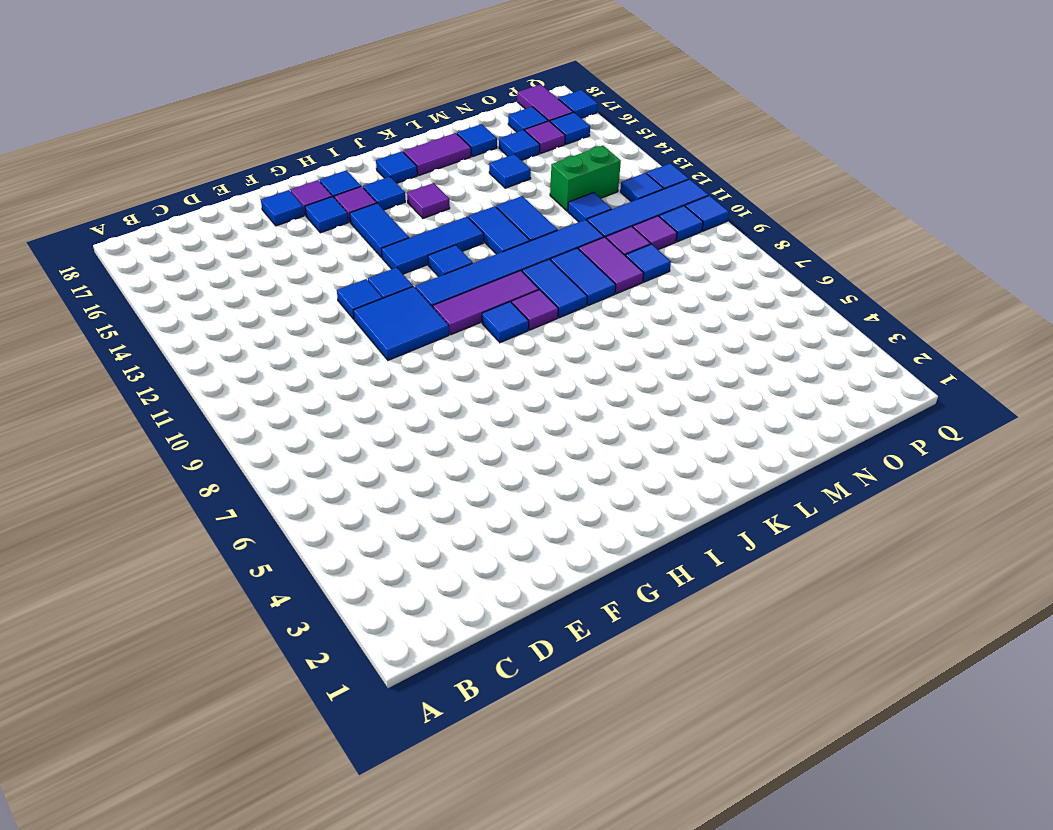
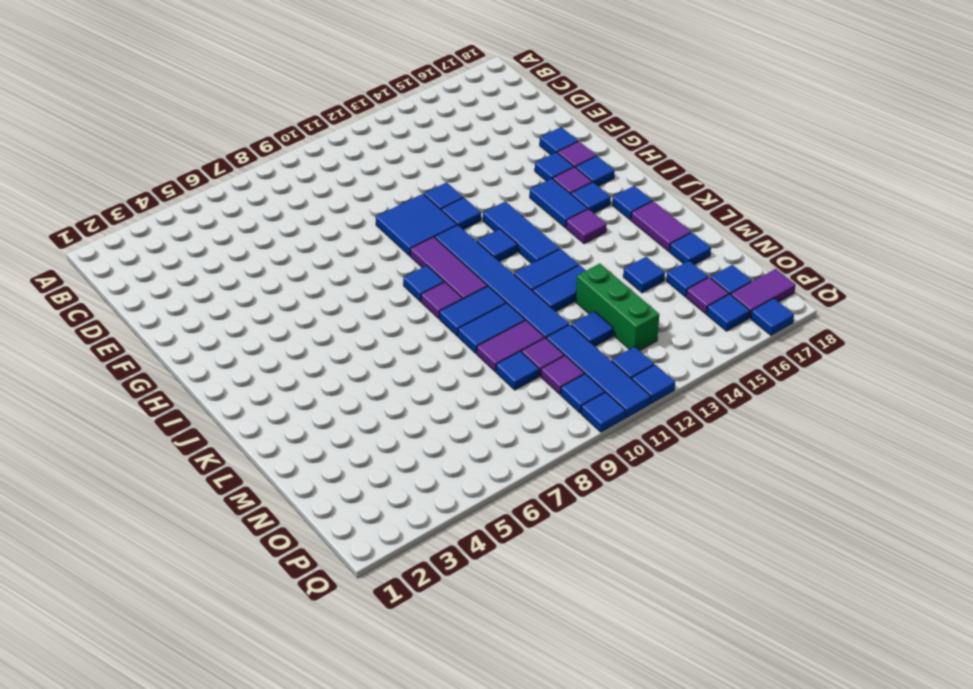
blue tile H14:H15 level 1 -> blue tile H15:I15 level 1
green brick N13:O13 level 1 -> green brick M13:O13 level 1

